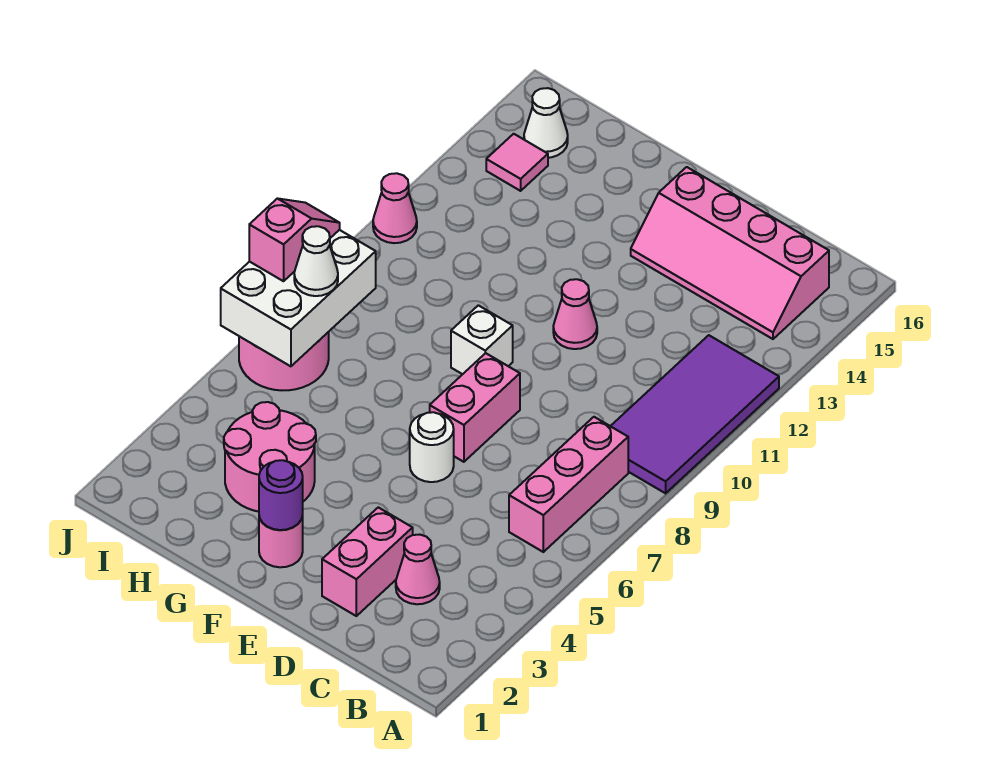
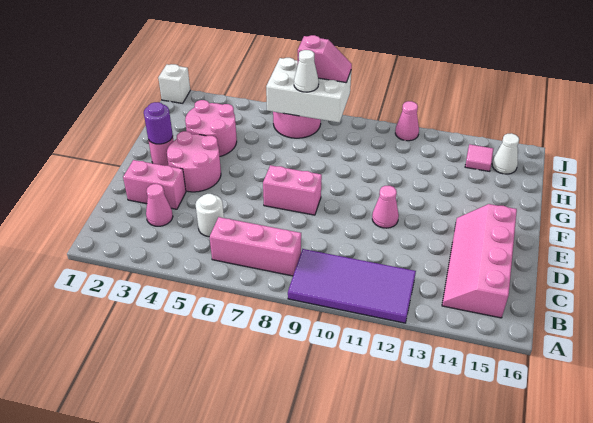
none -> pink round brick E3:F4 level 1
white round brick E6 level 1 -> white round brick C5 level 1
white brick F9 level 1 -> white brick J1 level 1

